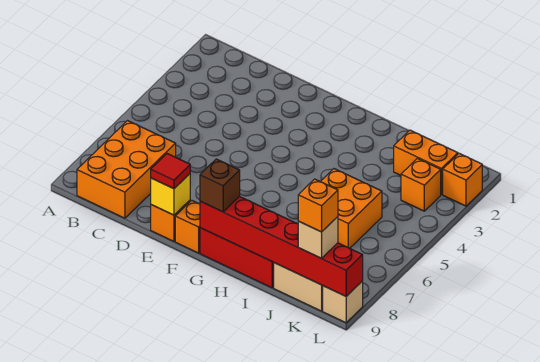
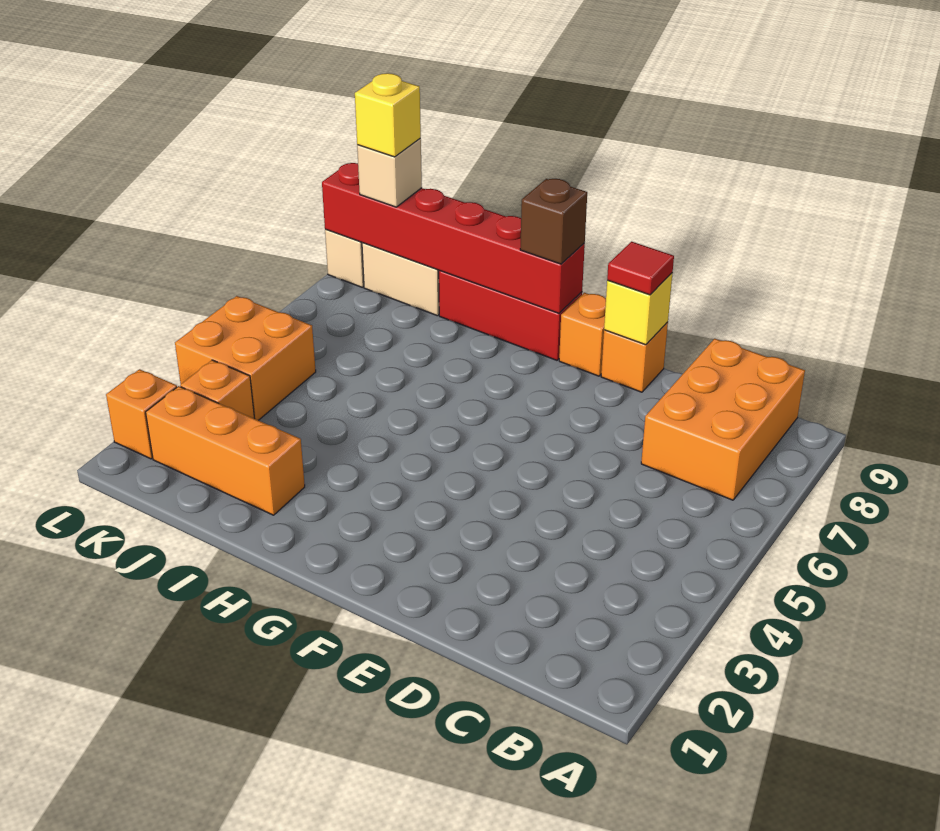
orange brick I5:J6 level 1 -> orange brick K4:L5 level 1
orange brick J2:K2 level 1 -> orange brick I2:K2 level 1
orange brick K9 level 4 -> yellow brick K9 level 4

